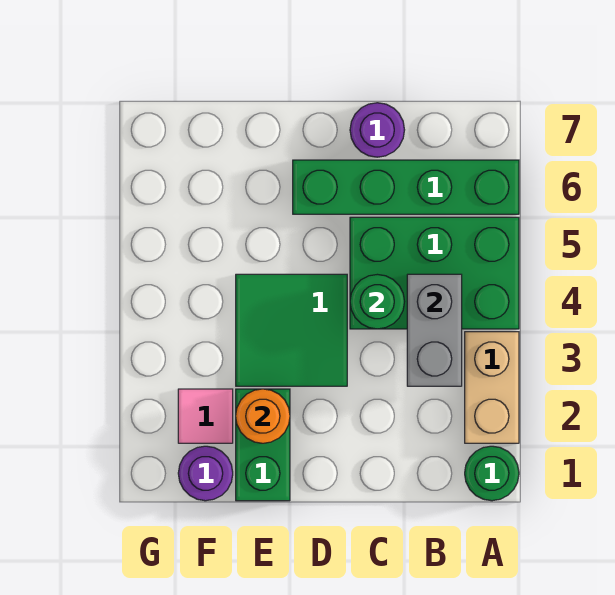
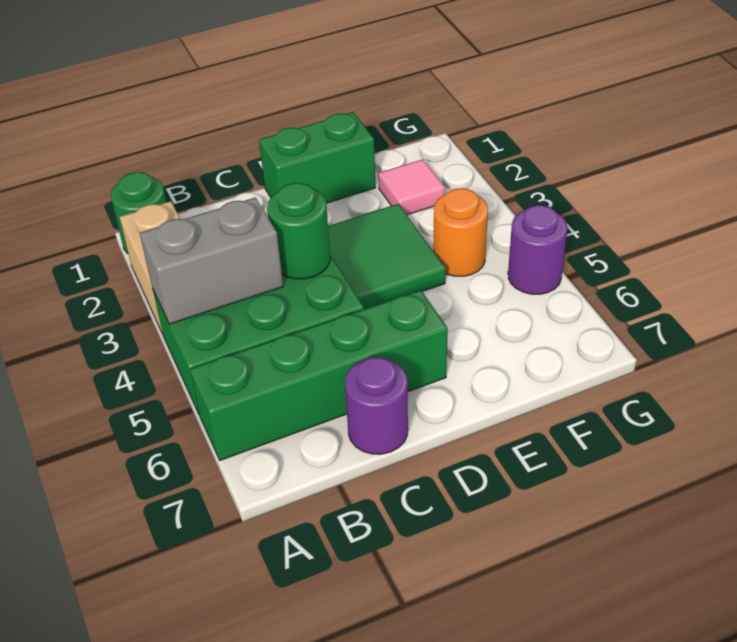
grey brick B3:B4 level 2 -> grey brick A4:B4 level 2
green brick E1:E2 level 1 -> green brick D1:E1 level 1
orange round brick E2 level 2 -> orange round brick F4 level 1
purple round brick F1 level 1 -> purple round brick G5 level 1

